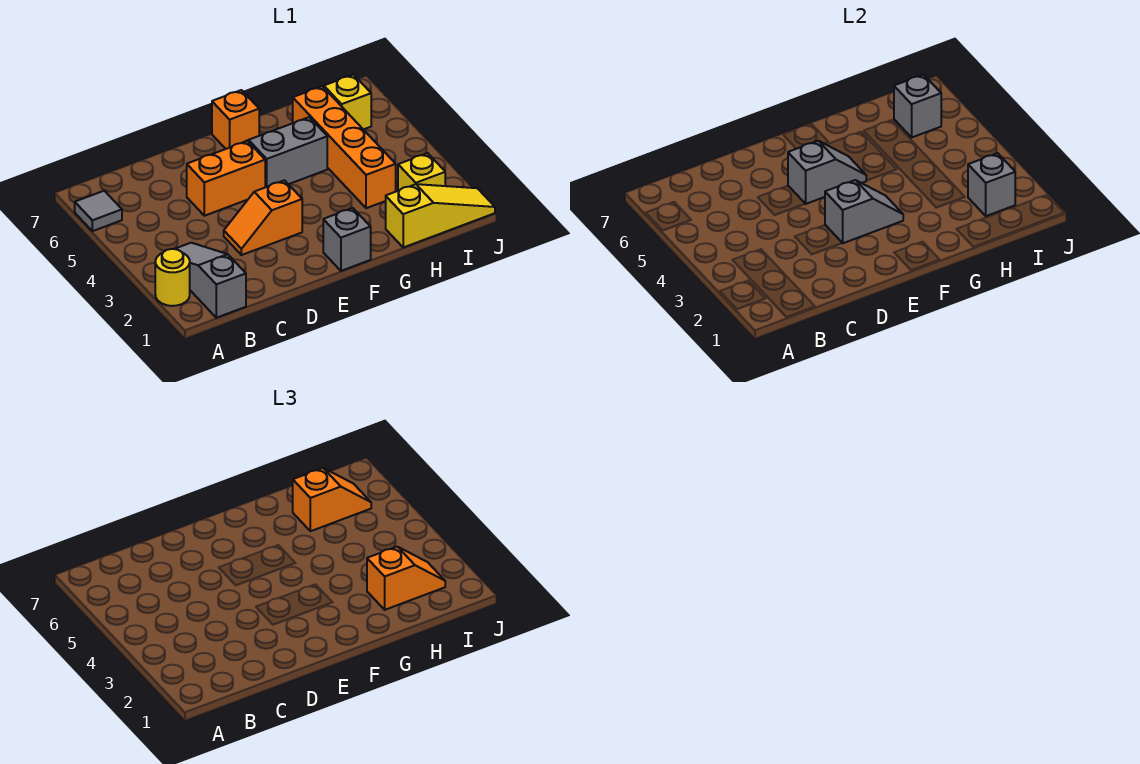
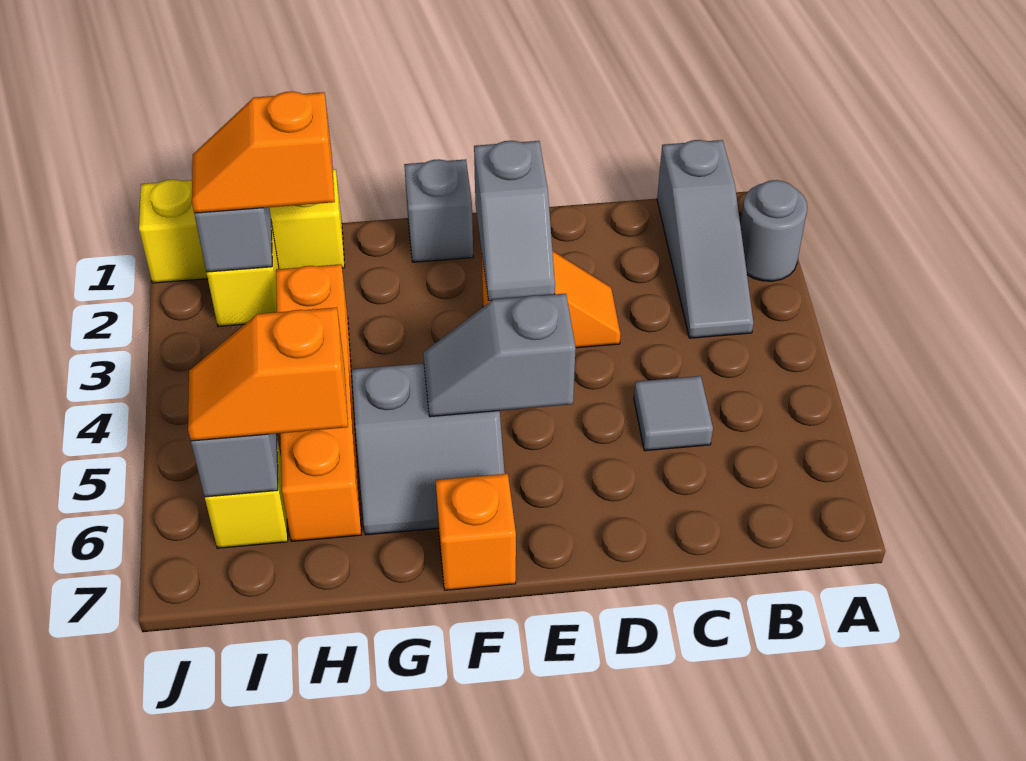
yellow round brick A2 level 1 -> grey round brick A2 level 1
grey tile A6 level 1 -> grey tile C5 level 1
orange brick D5:E5 level 1 -> none
grey slope E3:F3 level 2 top E -> grey slope E2:E3 level 2 top 2
yellow slope H1:J1 level 1 top H -> yellow brick H1:J1 level 1

